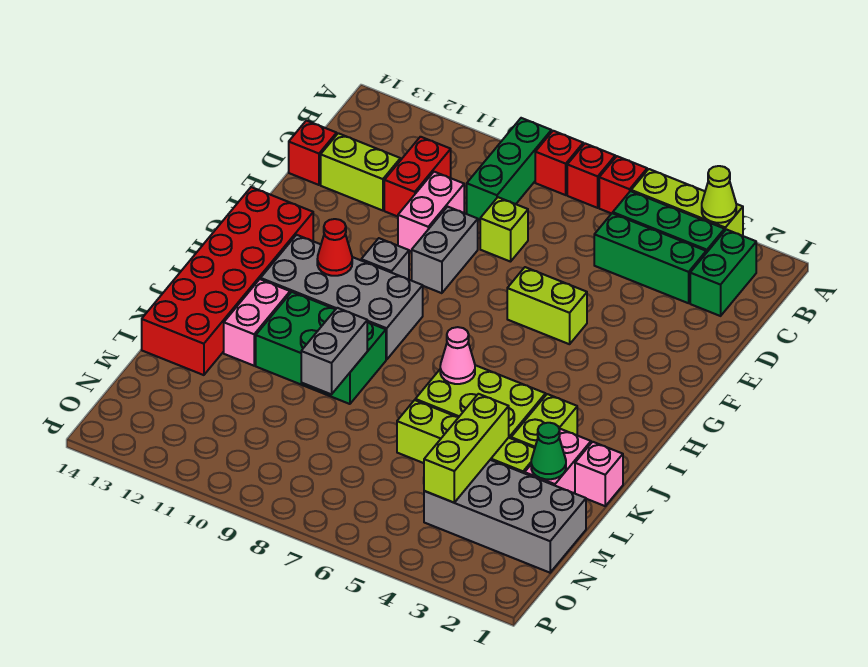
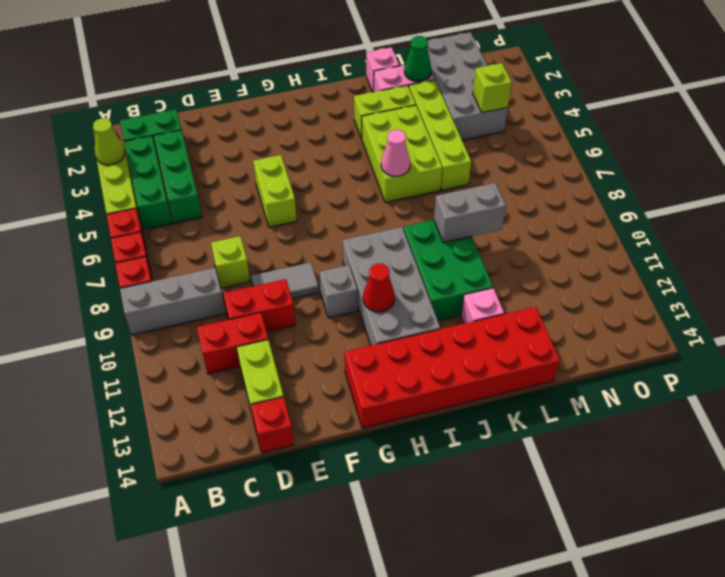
green brick A9:C9 level 1 -> grey brick A9:C9 level 1
pink brick D10:E10 level 1 -> red brick D10:E10 level 1
grey brick E9:F9 level 1 -> grey tile E9:F9 level 1
pink brick J12:K12 level 1 -> pink brick K12 level 1
lime brick L4:N4 level 2 -> lime brick N4 level 2

